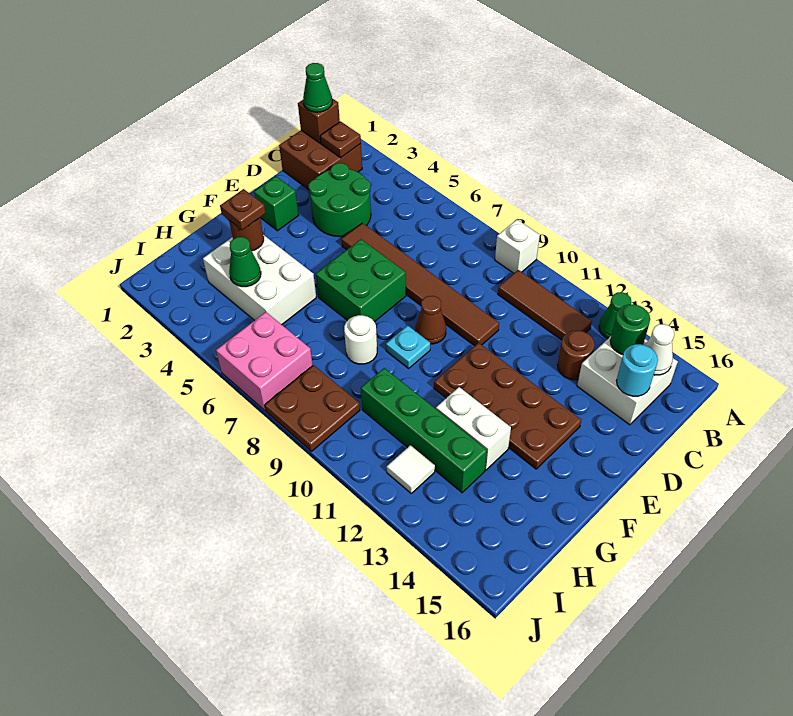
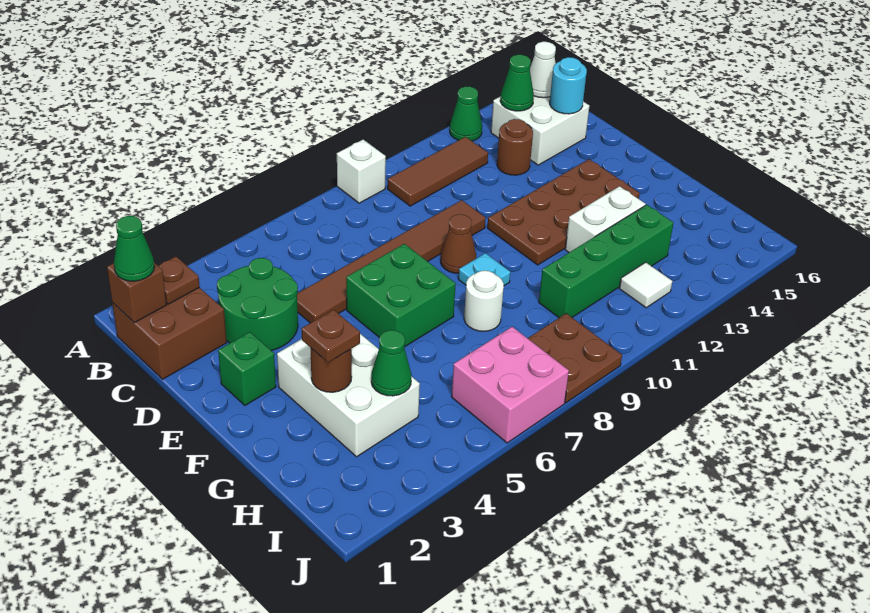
green round brick B14 level 2 -> green cone B14 level 2
white brick G3:H5 level 1 -> white brick F3:H4 level 1

